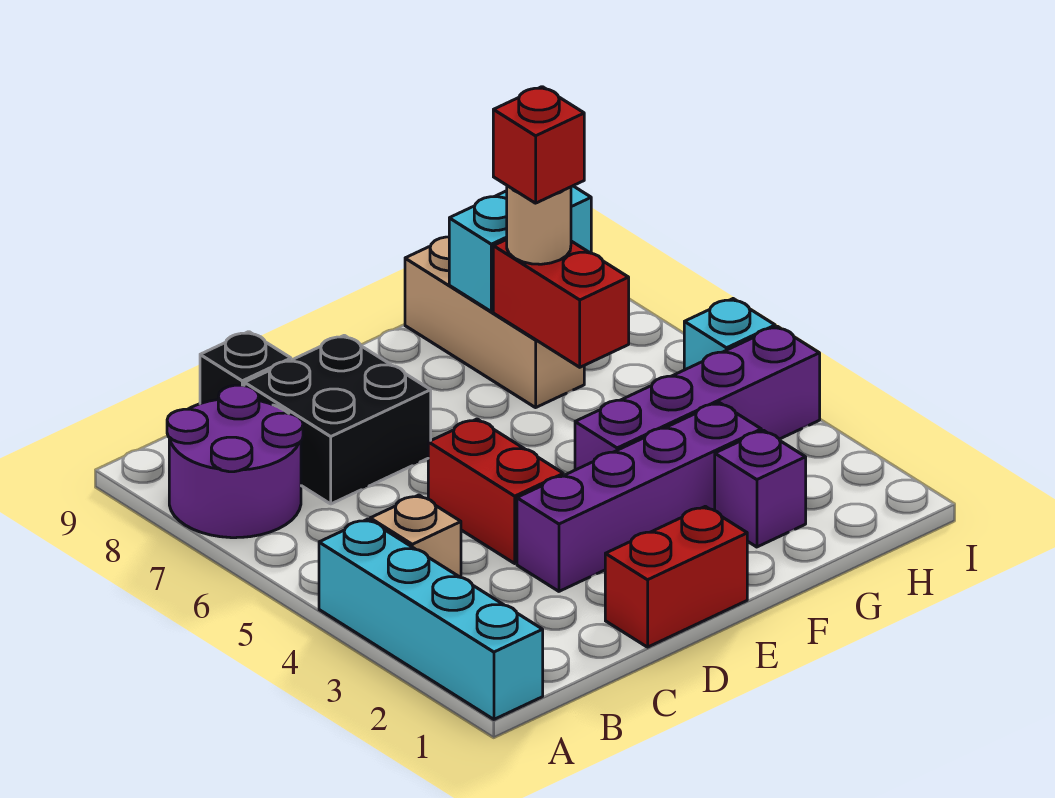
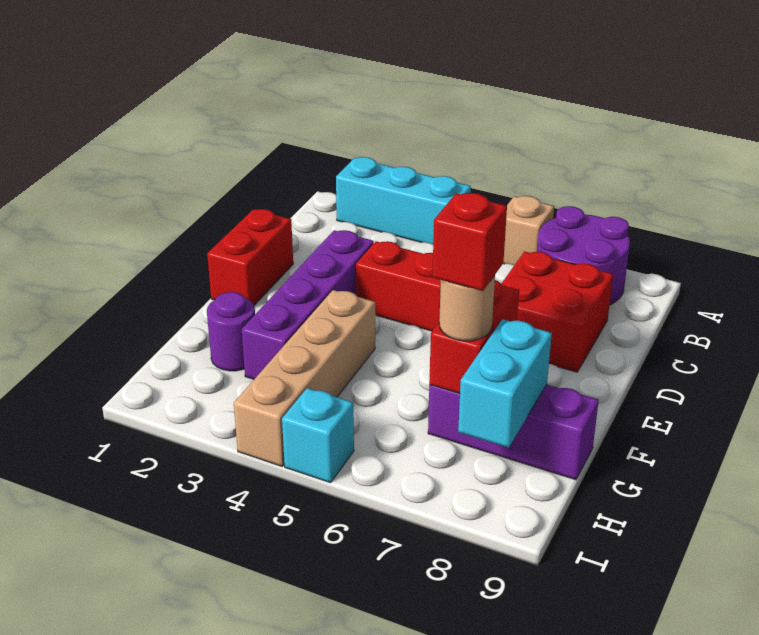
cyan brick A1:A4 level 1 -> cyan brick A2:A4 level 1
tan brick B4 level 1 -> tan brick A6 level 1
black brick C7:D8 level 1 -> red brick C7:D8 level 1
black brick C9 level 1 -> none
purple brick F4:I4 level 1 -> tan brick F4:I4 level 1
purple brick G2 level 1 -> purple round brick G2 level 1
red brick G6:G7 level 2 -> red brick F7:G7 level 2
tan brick G7:G9 level 1 -> purple brick G7:G9 level 1

